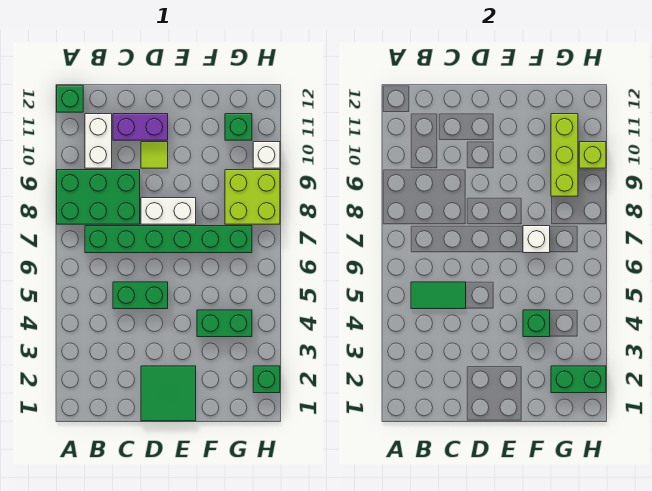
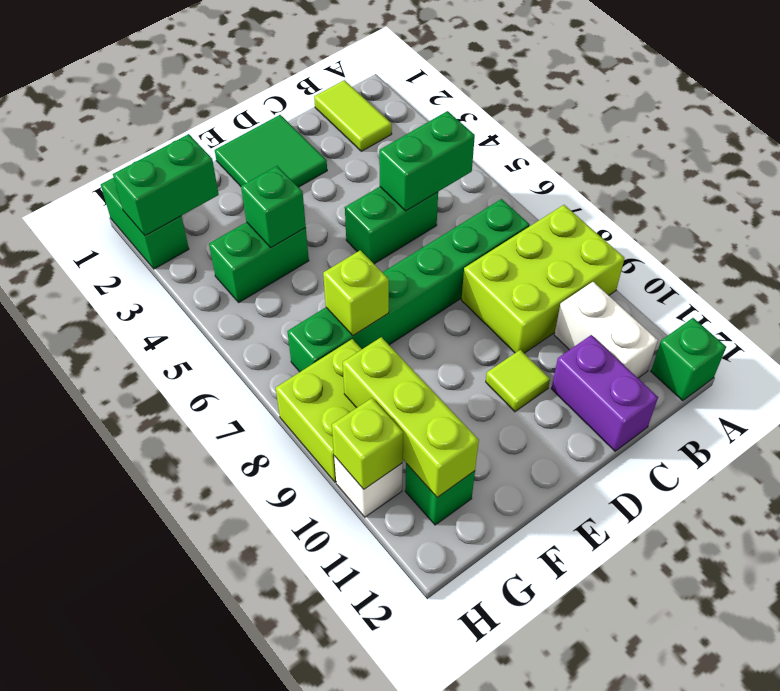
green brick A8:C9 level 1 -> lime brick A8:C9 level 1
none -> lime tile B1:B2 level 1
green tile B5:C5 level 2 -> green brick B5:C5 level 2
purple brick C11:D11 level 1 -> purple brick C11:C12 level 1
white brick D8:E8 level 1 -> none
white brick F7 level 2 -> lime brick F7 level 2
green brick H2 level 1 -> green brick H1:H2 level 1

